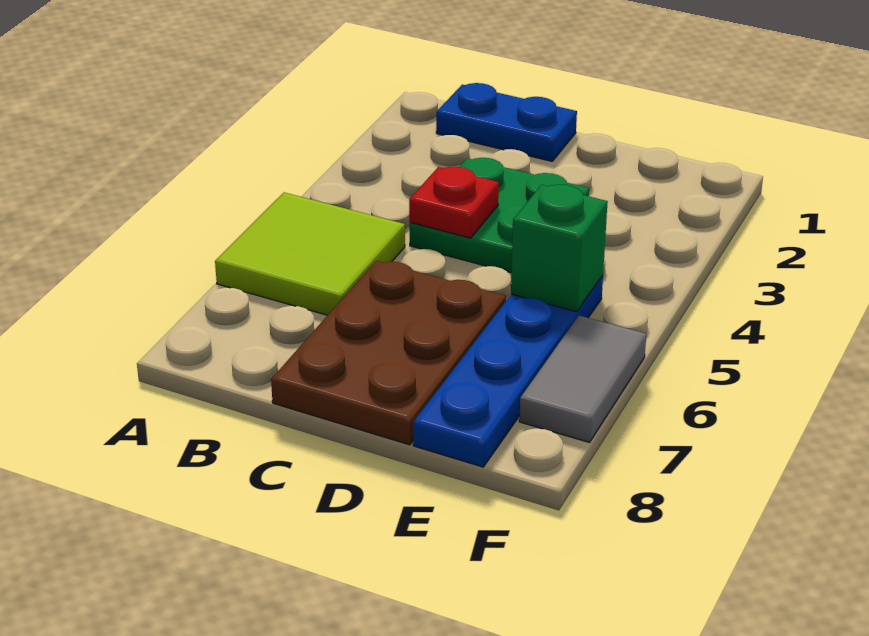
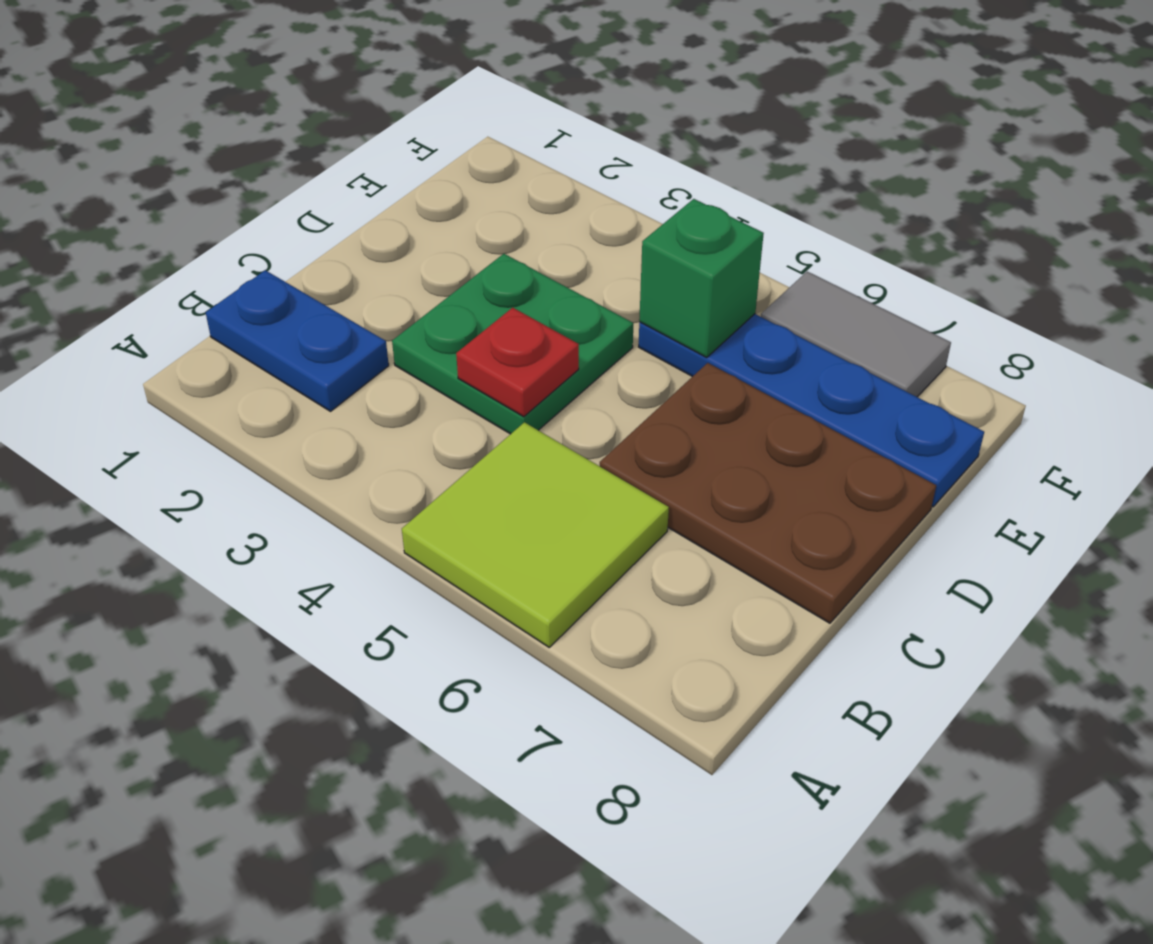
blue plate B1:C1 level 1 -> blue plate B1:B2 level 1

